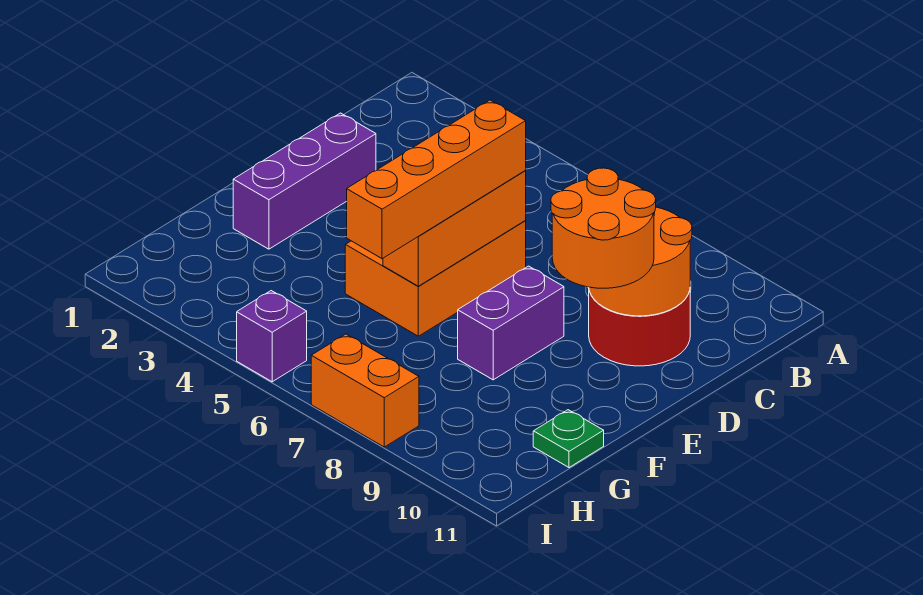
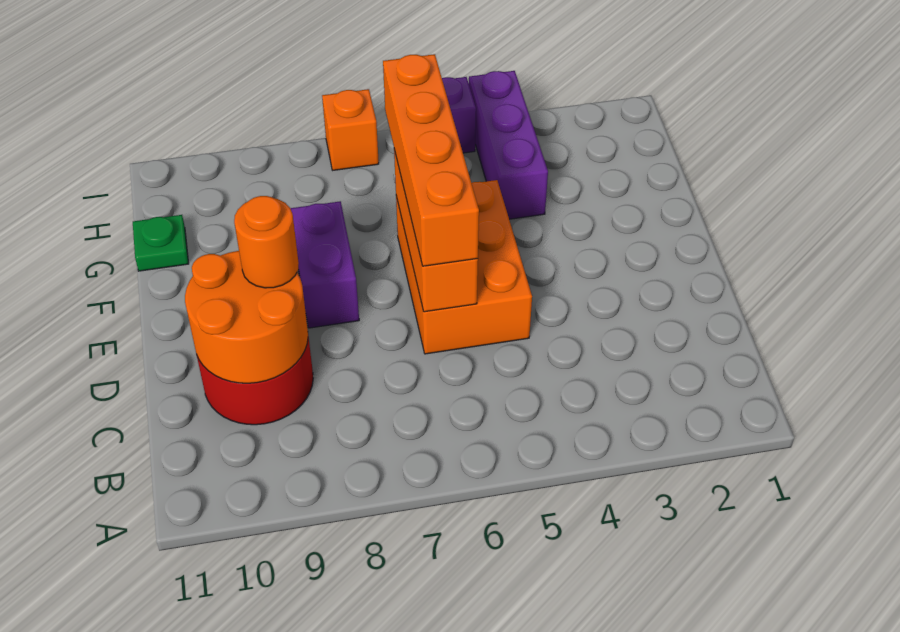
purple brick D2:F2 level 1 -> purple brick G4:I4 level 1
orange round brick D9:E10 level 3 -> orange round brick D9 level 3
orange brick I7:I8 level 1 -> orange brick I7 level 1

